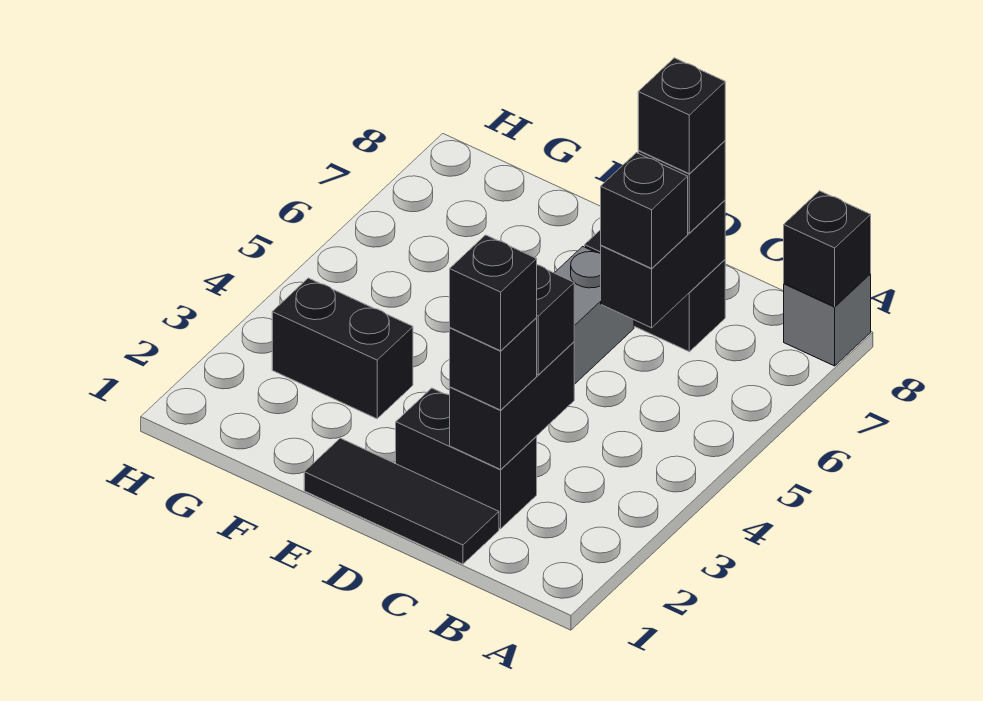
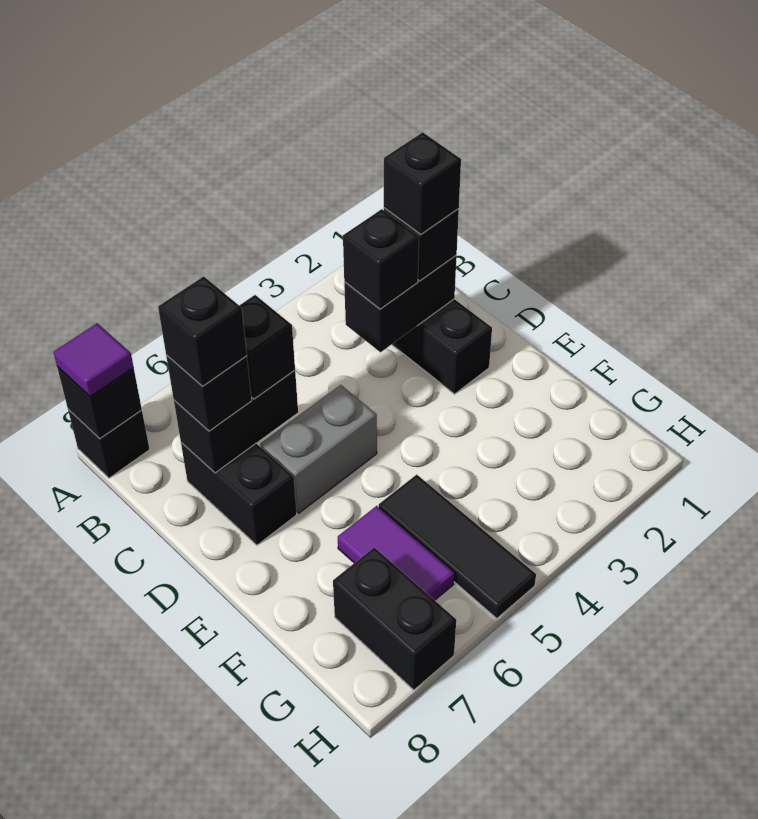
grey brick A8 level 1 -> black brick A8 level 1
none -> purple tile A8 level 3
black tile C1:E1 level 1 -> black tile F5:H5 level 1
black brick F3:G3 level 1 -> black brick G7:H7 level 1
none -> purple tile F6:G6 level 1

